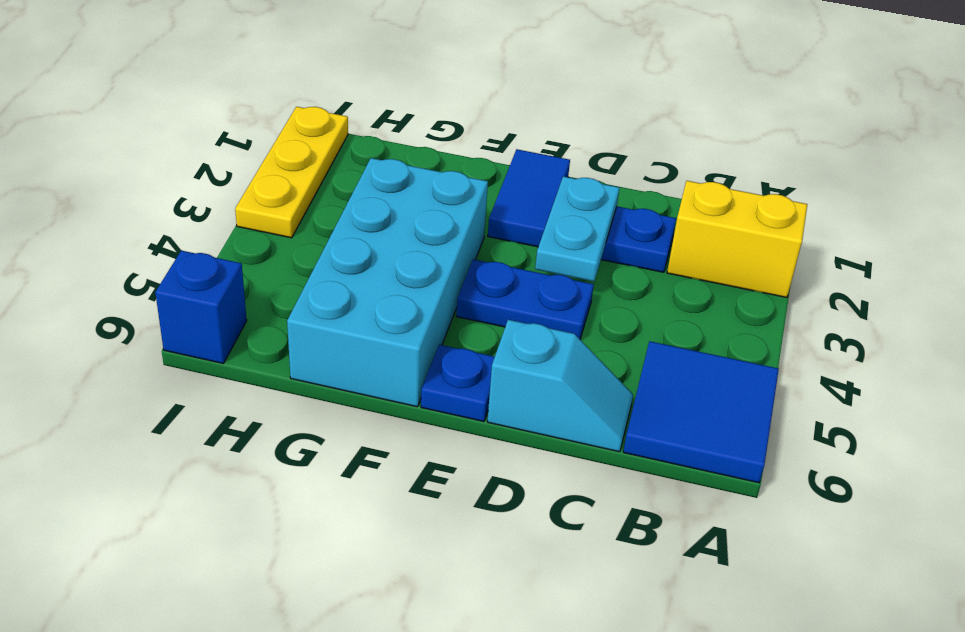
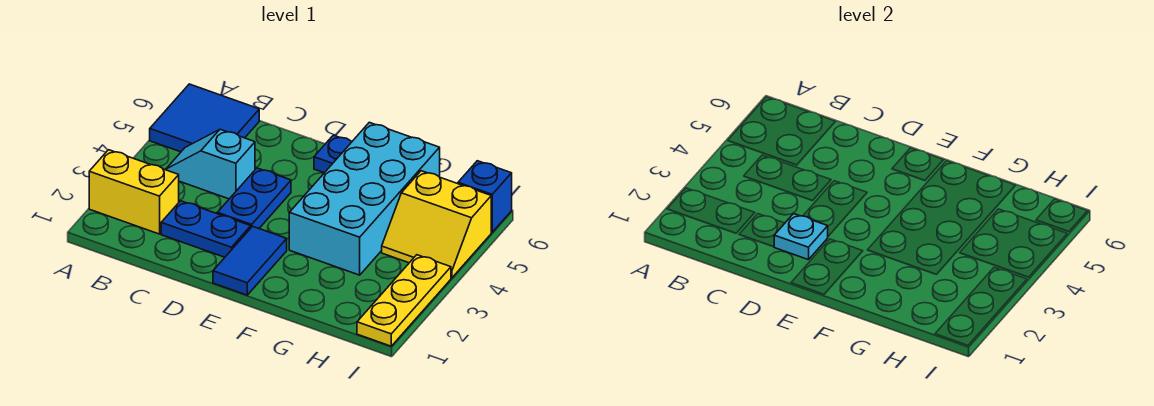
cyan slope C6:D6 level 1 top D -> cyan slope B4:C4 level 1 top C
cyan plate D2:D3 level 2 -> cyan plate D2 level 2
blue plate D4:E4 level 1 -> blue plate D3:D4 level 1
none -> yellow slope H4:I5 level 1 top 5

